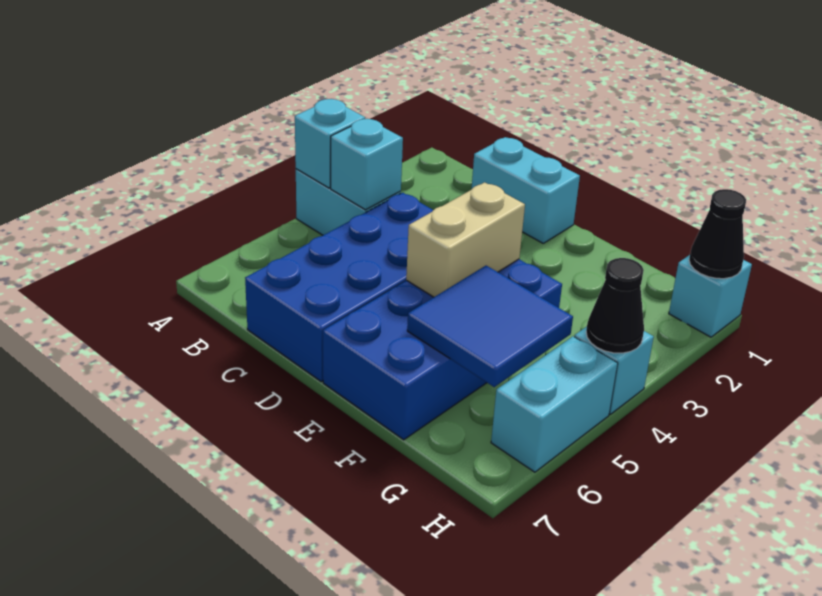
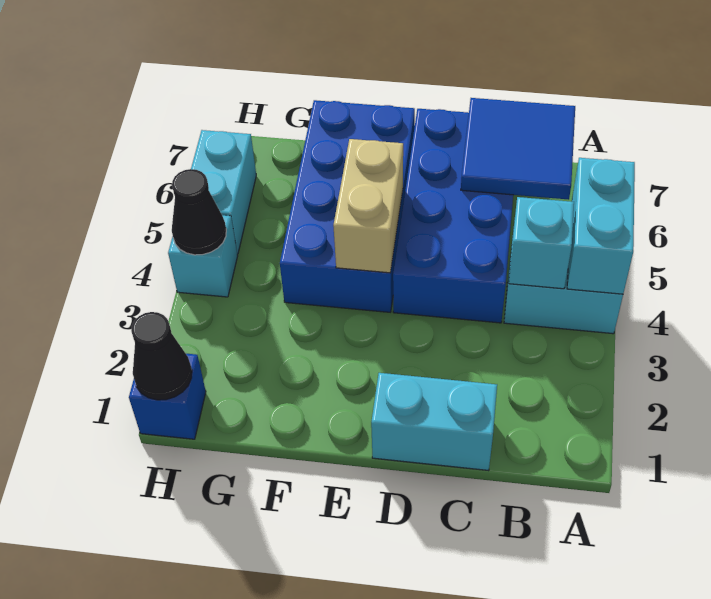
cyan brick A4 level 2 -> cyan brick A4:A5 level 2
blue tile F5:G6 level 2 -> blue tile B6:C7 level 2
cyan brick H1 level 1 -> blue brick H1 level 1

